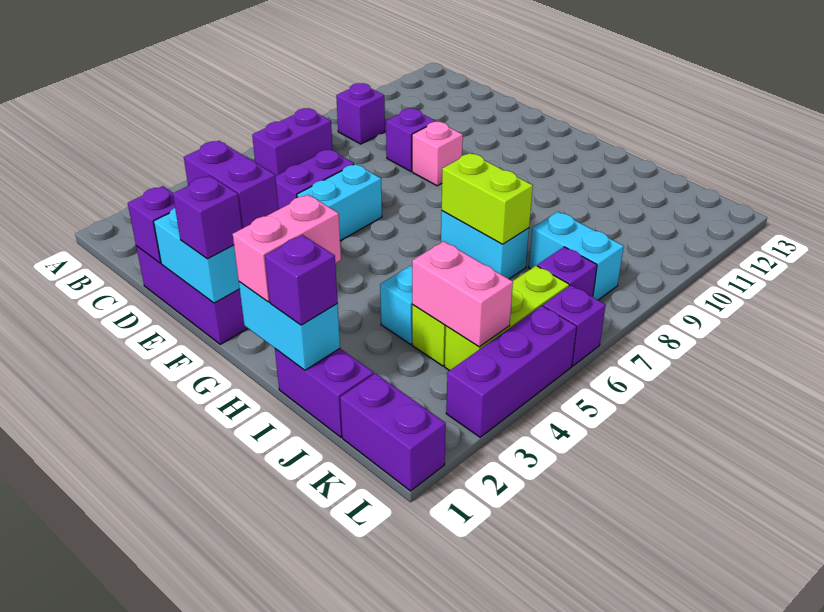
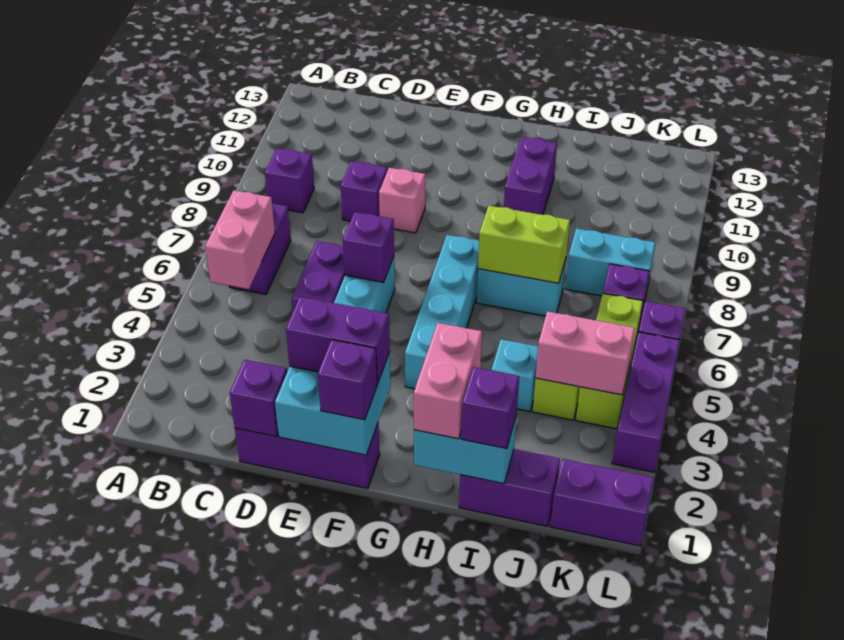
none -> pink brick B5:B6 level 2
none -> purple brick E6 level 2
none -> cyan brick G4:G7 level 1
none -> purple brick H10:H11 level 1

